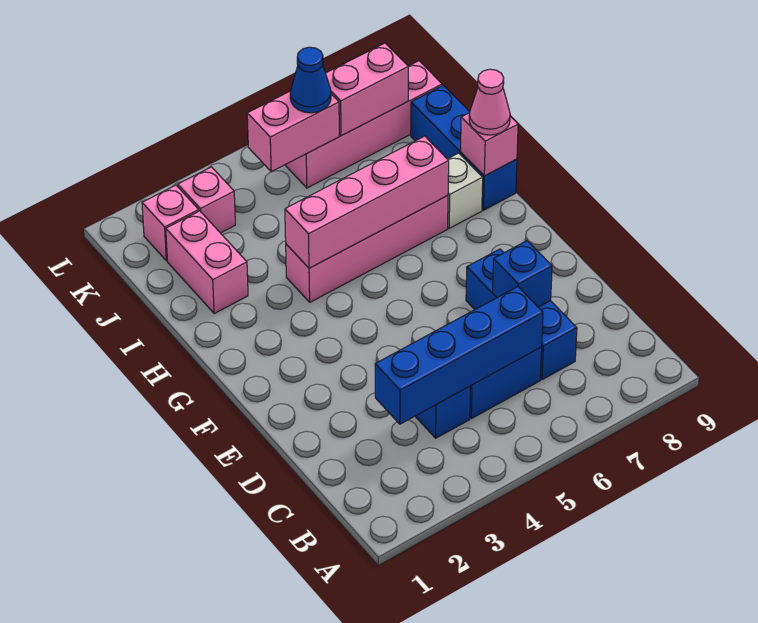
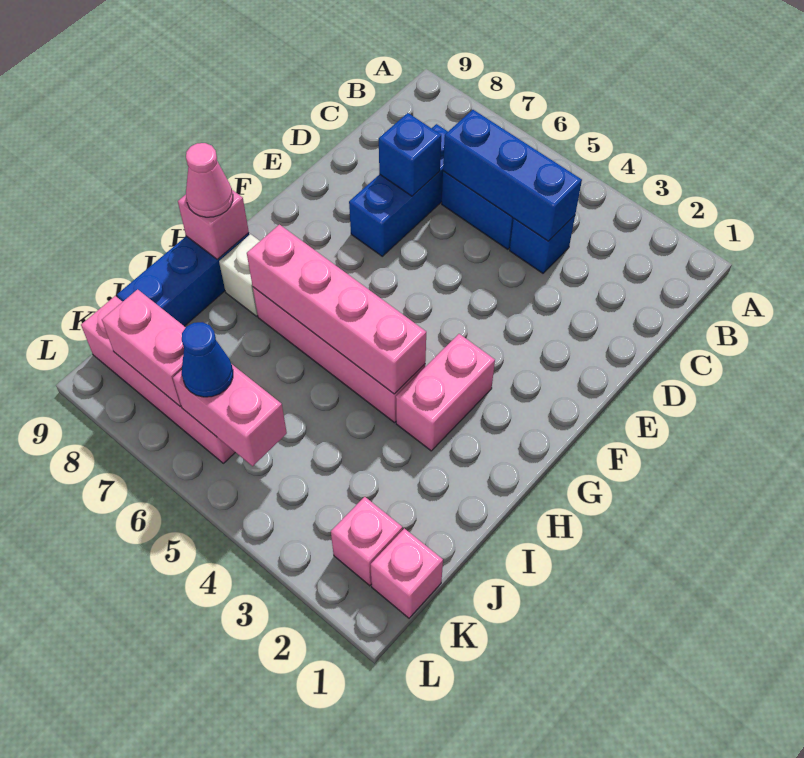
blue brick C3:C6 level 2 -> blue brick C4:C6 level 2
pink brick I2:J2 level 1 -> pink brick G3:H3 level 1
pink brick K3 level 1 -> pink brick K1 level 1

